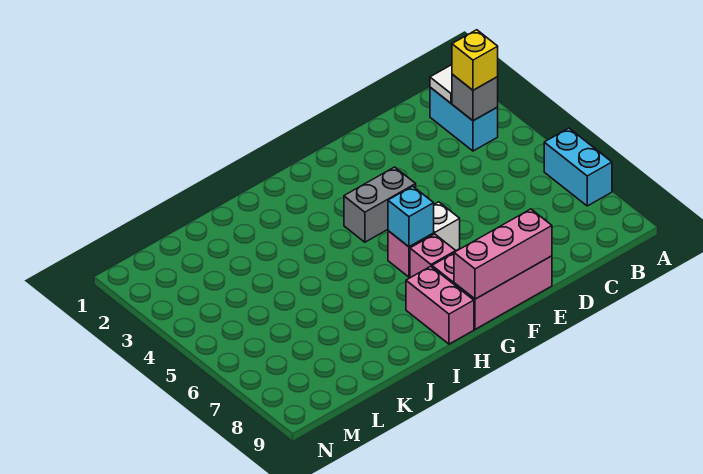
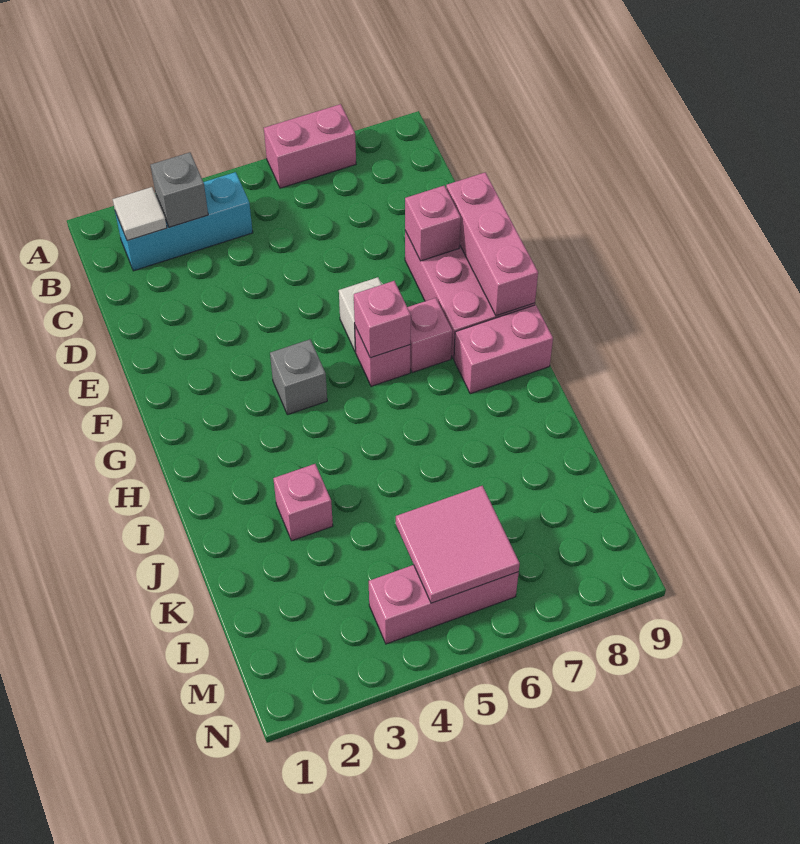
cyan brick A6:A7 level 1 -> pink brick A6:A7 level 1
cyan brick B2:B3 level 1 -> cyan brick B2:B4 level 1
yellow brick B3 level 3 -> none
none -> pink brick E8 level 2
grey brick F4:G4 level 1 -> grey brick G4 level 1
cyan brick G6 level 2 -> pink brick G6 level 2
none -> pink brick J3 level 1
none -> pink tile L5:M6 level 2
none -> pink brick M4:M6 level 1

